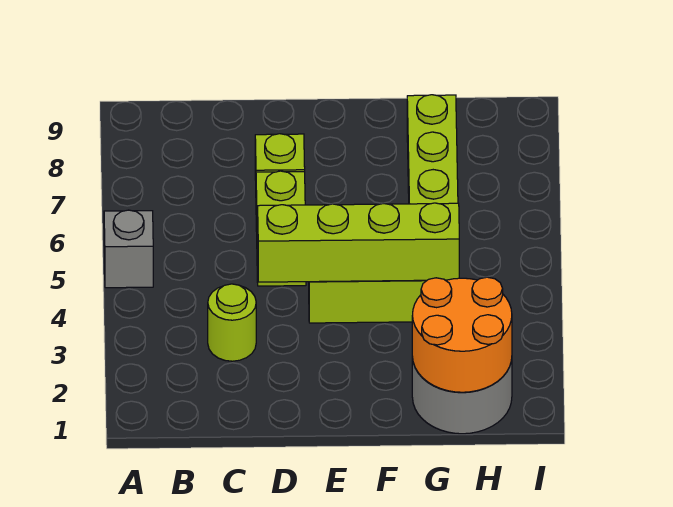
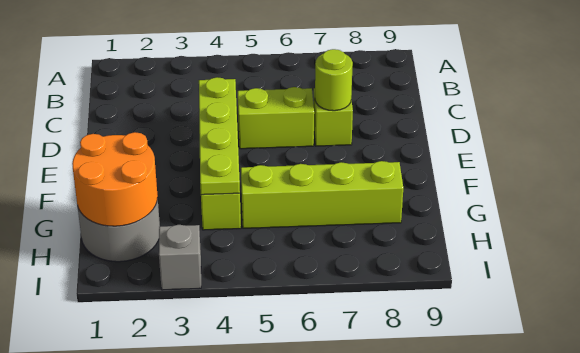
grey brick A5 level 1 -> grey brick I3 level 1
lime round brick C3 level 1 -> lime round brick D7 level 2
lime brick D4:G4 level 2 -> lime plate D4:G4 level 2

